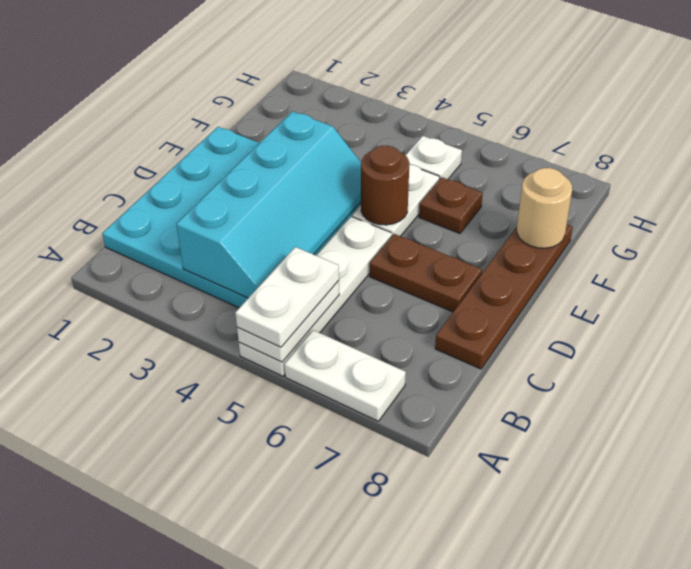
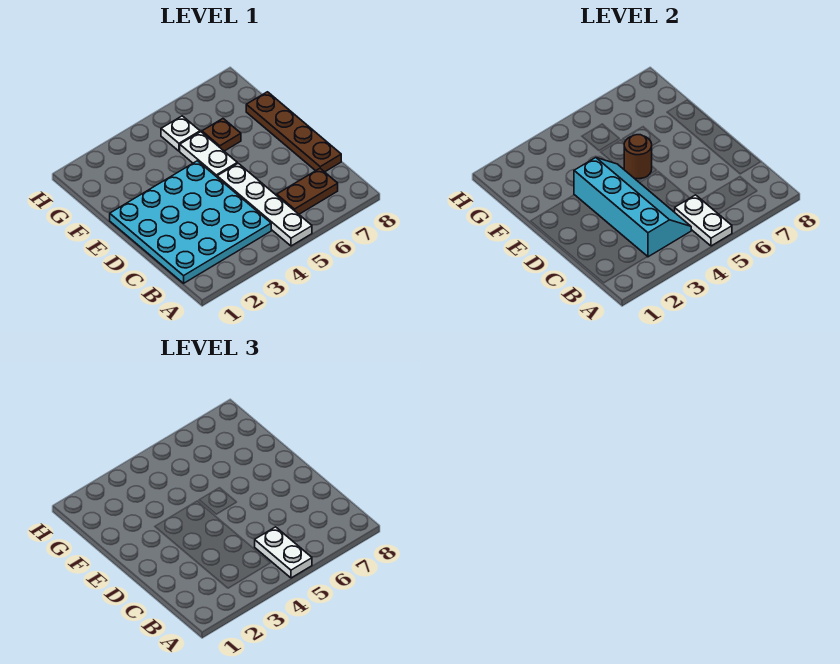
white plate A6:A7 level 1 -> none
brown plate D6:D7 level 1 -> brown plate B6:B7 level 1
tan round brick F8 level 2 -> none

